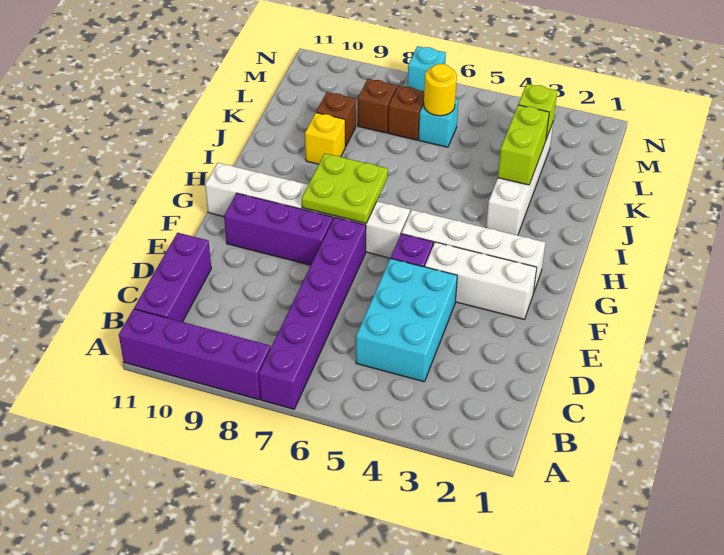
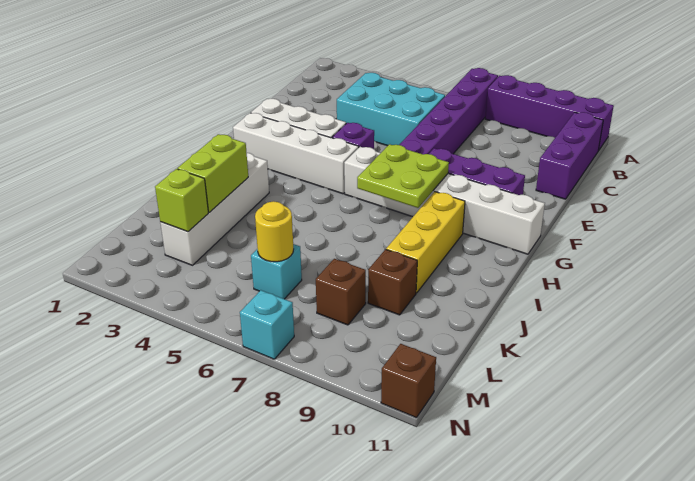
cyan brick C4:E5 level 1 -> cyan brick C4:D6 level 1
yellow brick J9 level 1 -> yellow brick H9:J9 level 1
brown brick L7 level 1 -> brown brick N11 level 1

